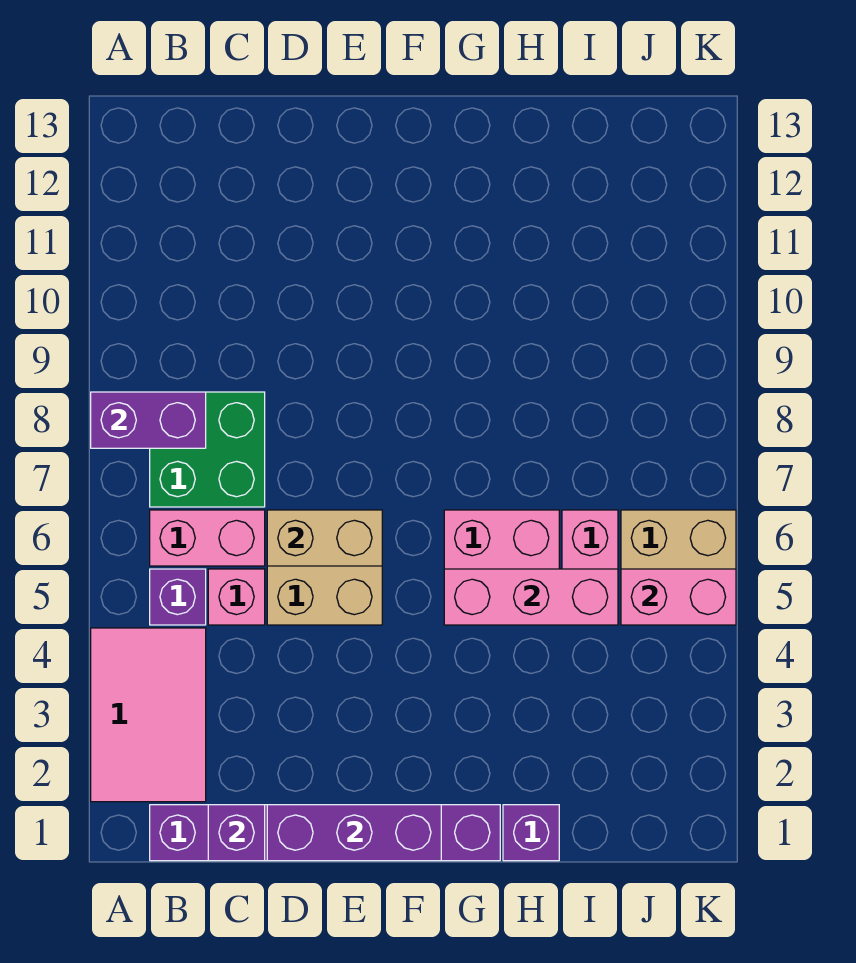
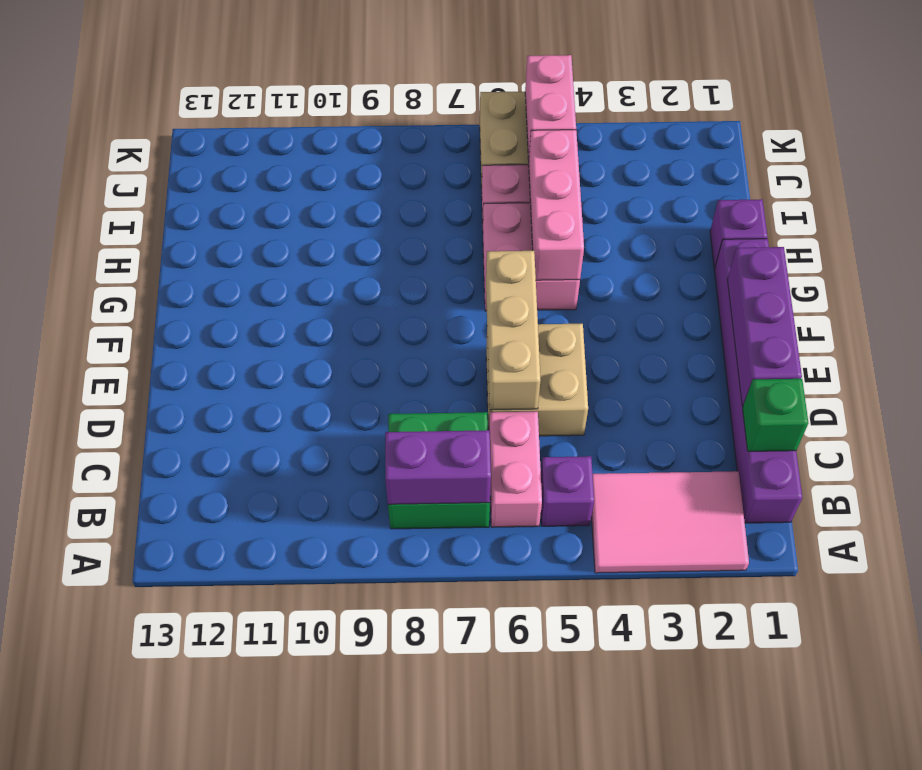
purple brick A8:B8 level 2 -> purple brick B7:B8 level 2
purple brick C1 level 2 -> green brick C1 level 2
pink brick C5 level 1 -> none
tan brick D6:E6 level 2 -> tan brick D6:F6 level 2

